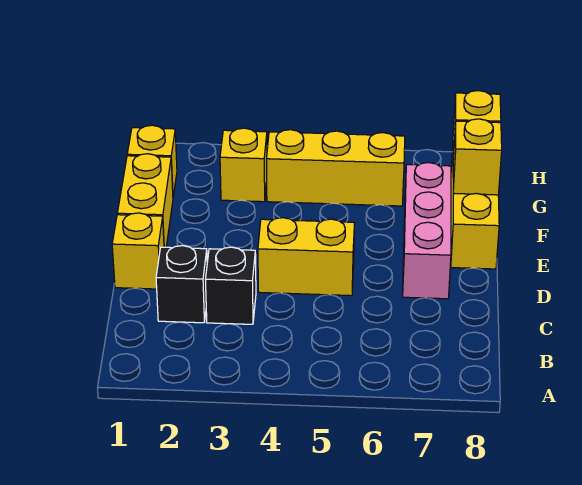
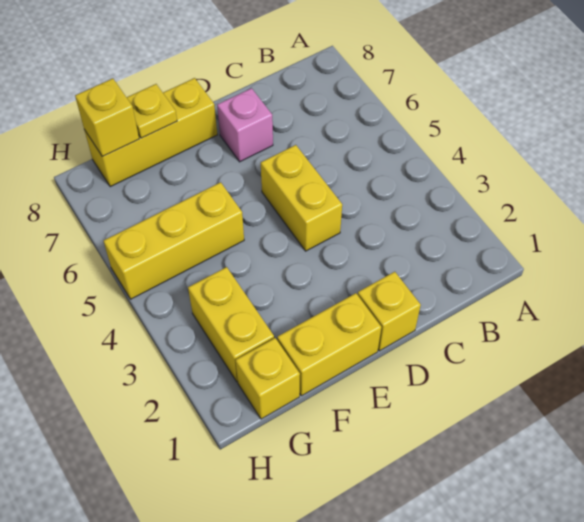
black brick C2 level 1 -> none
black brick C3 level 1 -> none
pink brick D7:F7 level 1 -> pink brick D7 level 1
yellow brick F8 level 2 -> yellow plate F8 level 2
yellow brick G3 level 1 -> yellow brick G2:G3 level 1
yellow brick G4:G6 level 1 -> yellow brick F5:H5 level 1

